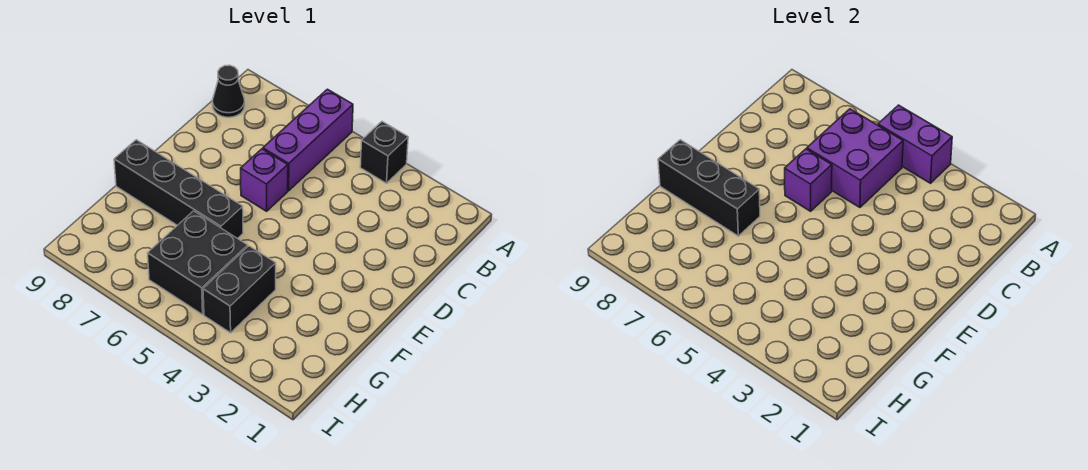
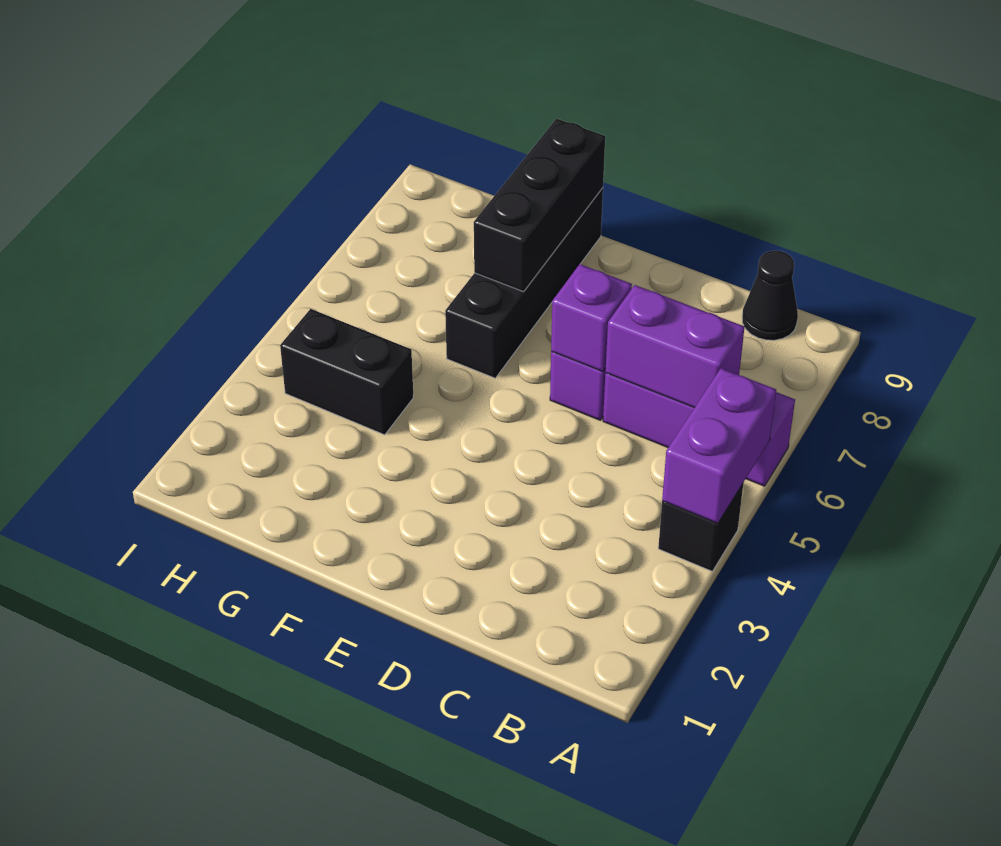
purple brick B5:C6 level 2 -> purple brick B6:C6 level 2
black brick G5:H6 level 1 -> none

